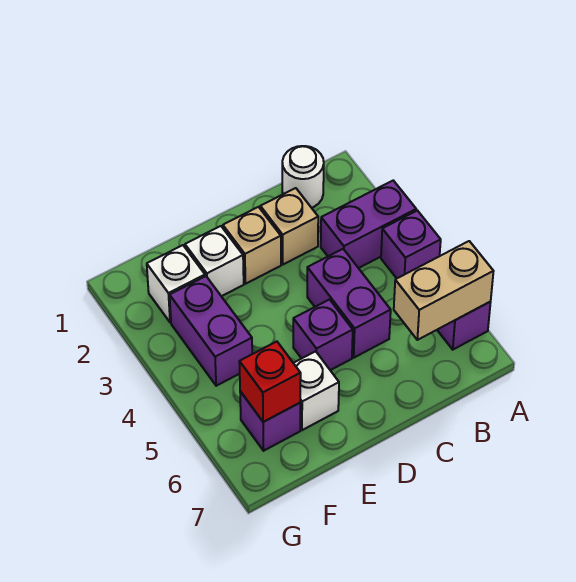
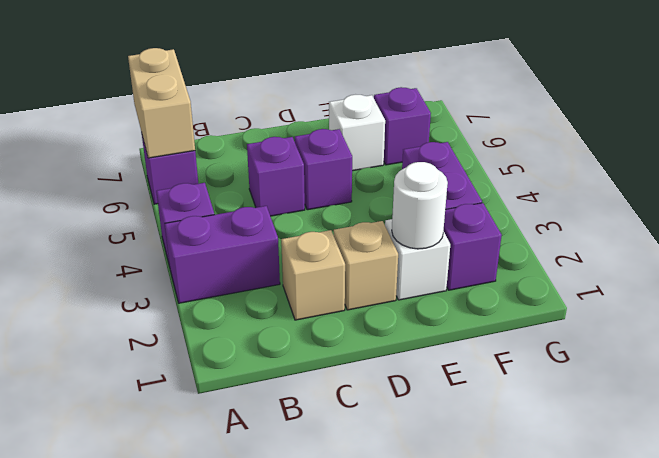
tan brick A6:B6 level 2 -> tan brick A6:A7 level 2
white round brick B1 level 1 -> white round brick E2 level 2
purple brick C4:C5 level 1 -> purple brick C5 level 1
white brick F2 level 1 -> purple brick F2 level 1
red brick F6 level 2 -> none

